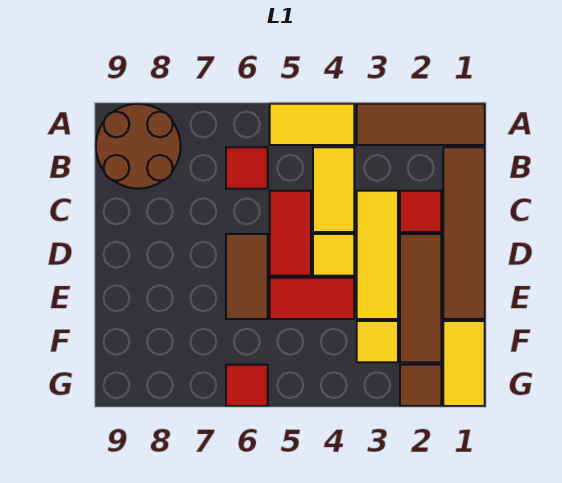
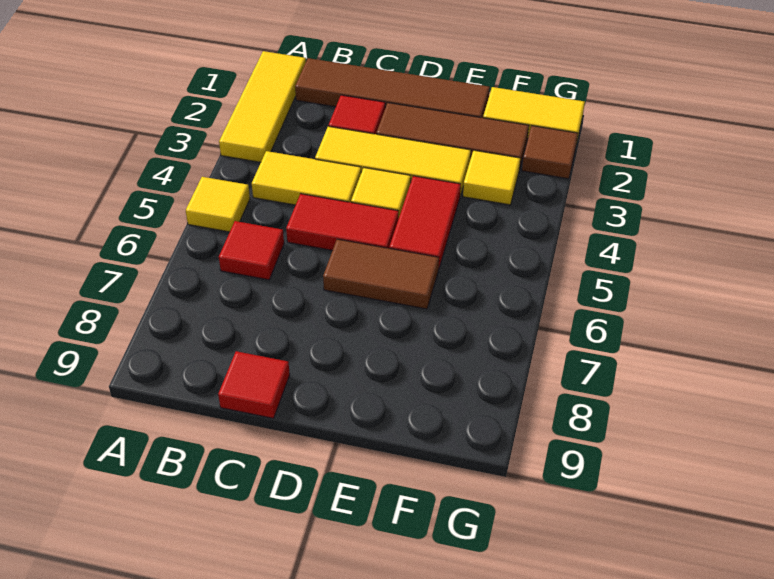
brown tile A1:A3 level 1 -> yellow tile A1:A3 level 1
yellow tile A4:A5 level 1 -> yellow tile A5 level 1
brown round brick A8:B9 level 1 -> none
red tile G6 level 1 -> red tile C9 level 1

